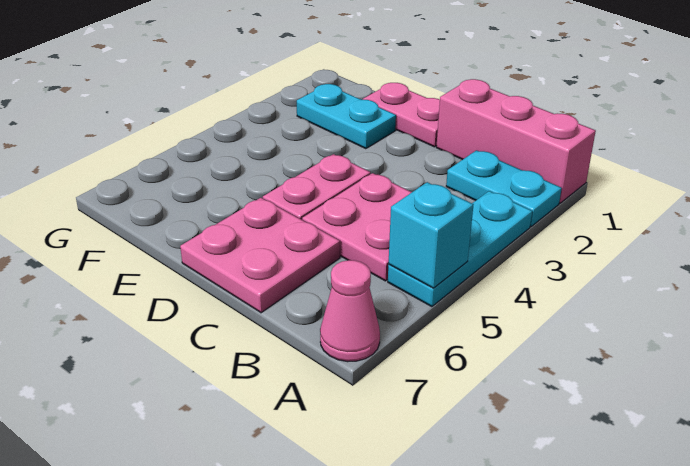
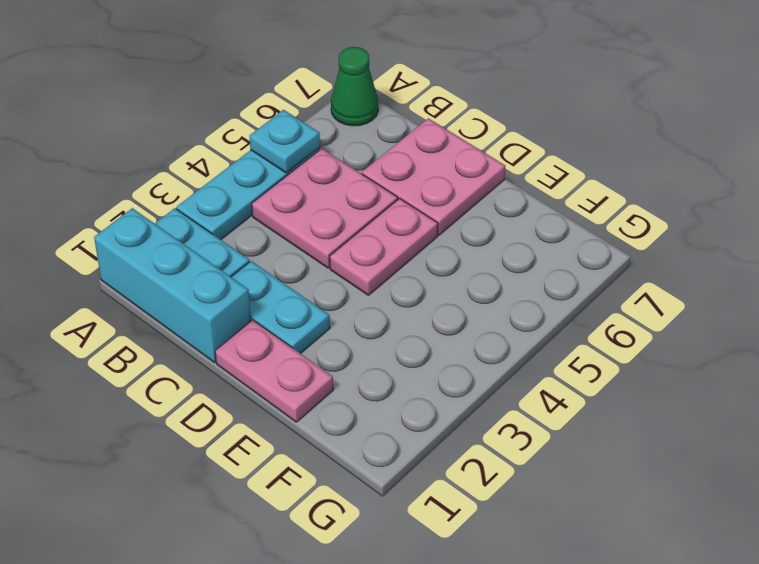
pink brick A1:C1 level 1 -> cyan brick A1:C1 level 1
cyan brick A5 level 2 -> cyan plate A5 level 2
pink cone A7 level 1 -> green cone A7 level 1
cyan plate E2:F2 level 1 -> cyan plate C2:D2 level 1

